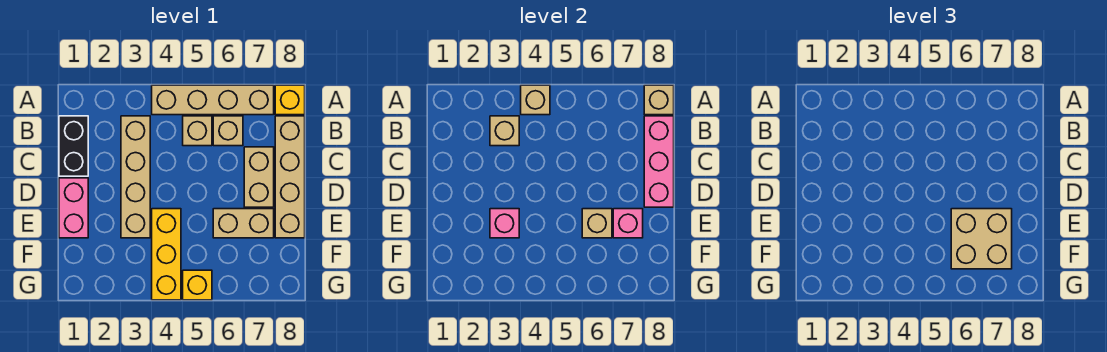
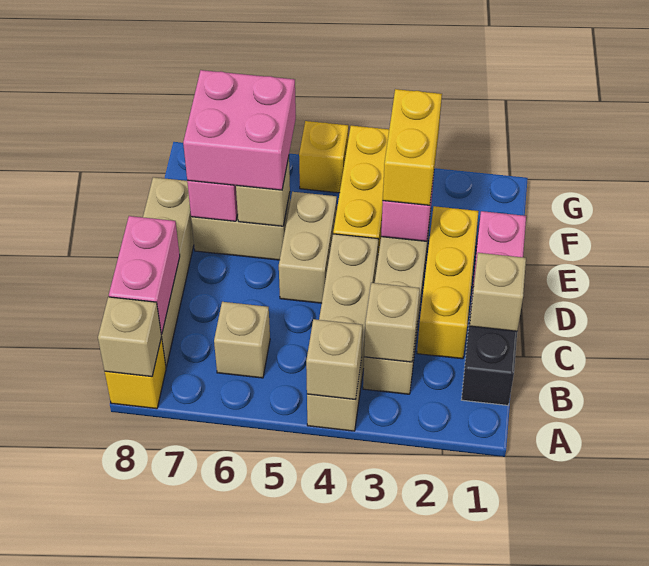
tan brick A4:A7 level 1 -> tan brick A4:D4 level 1
tan brick B5 level 1 -> tan brick C1 level 2
pink brick B8:D8 level 2 -> pink brick B8:C8 level 2
none -> yellow brick C2:E2 level 1
tan brick C7:D7 level 1 -> tan brick D5:E5 level 1
none -> yellow brick E3:F3 level 3
tan brick E6:F7 level 3 -> pink brick E6:F7 level 3

